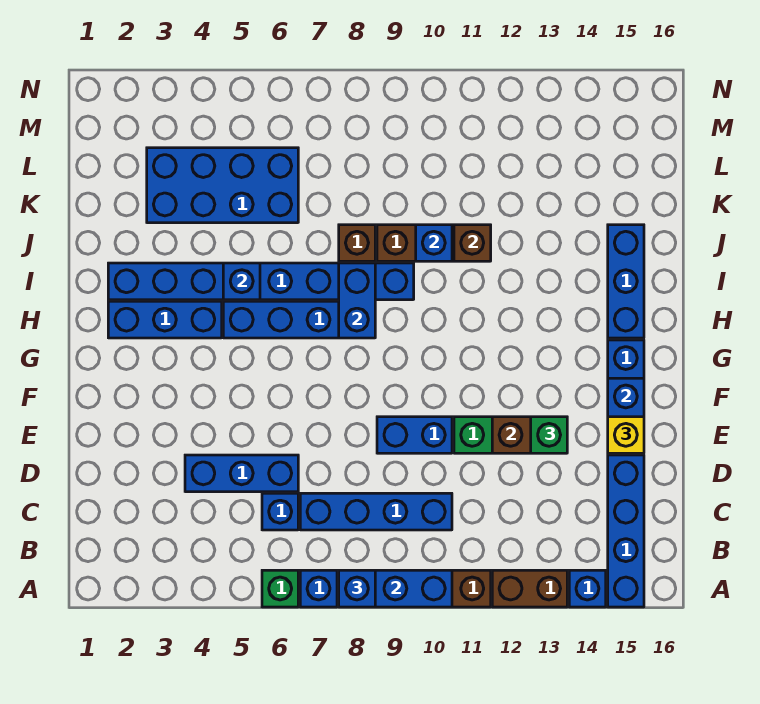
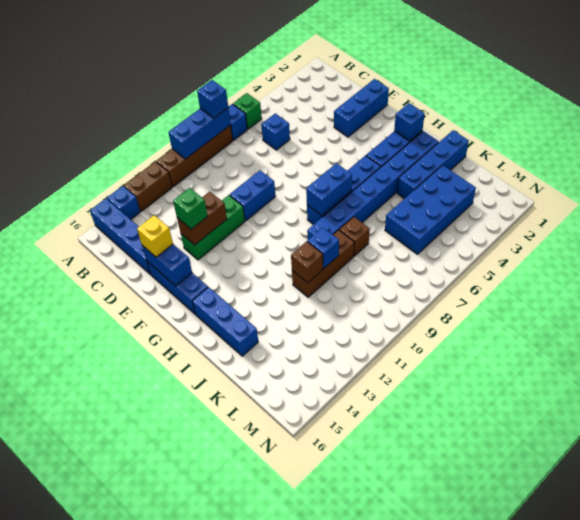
blue brick C7:C10 level 1 -> blue brick J1:J4 level 1
blue brick D4:D6 level 1 -> blue brick E1:E3 level 1
blue brick H8:I8 level 2 -> blue brick H7:H8 level 2
blue brick I5 level 2 -> blue brick H2 level 2

